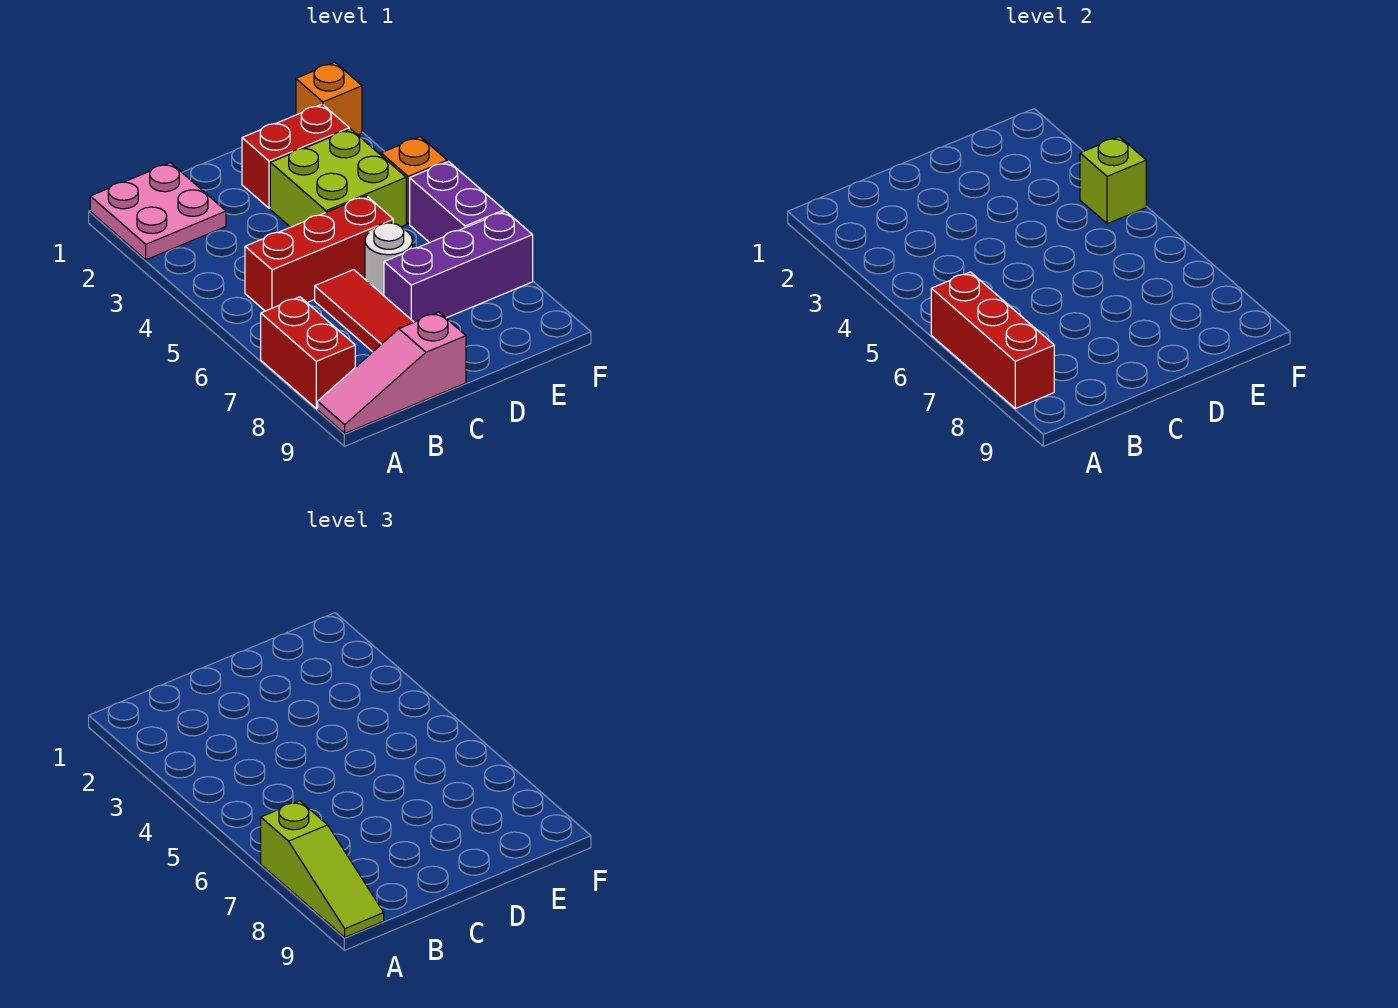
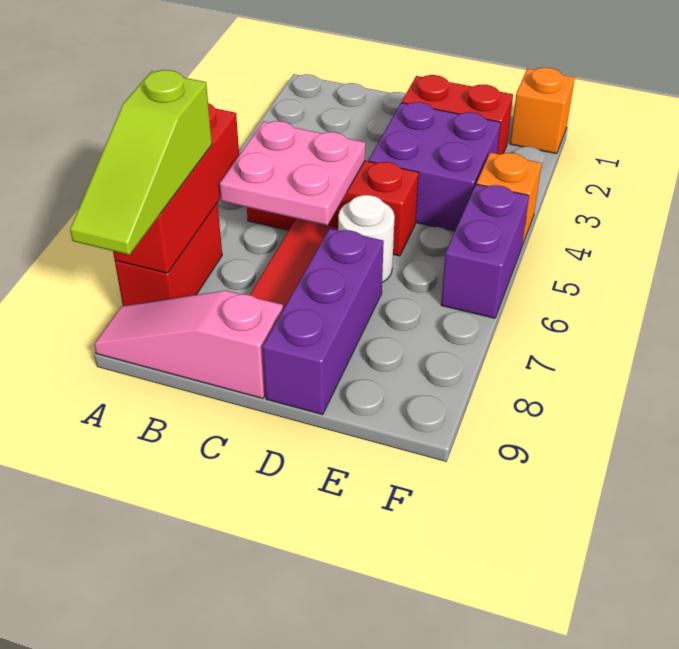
pink plate A1:B2 level 1 -> pink plate B5:C6 level 2
lime brick D3:E4 level 1 -> purple brick D3:E4 level 1
purple brick D7:F7 level 1 -> purple brick D7:D9 level 1
lime brick F4 level 2 -> none

